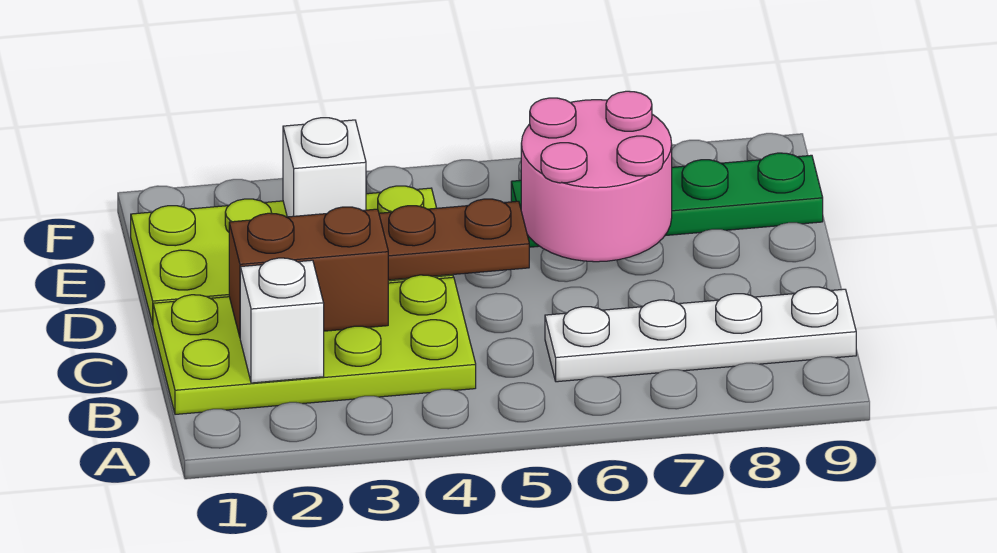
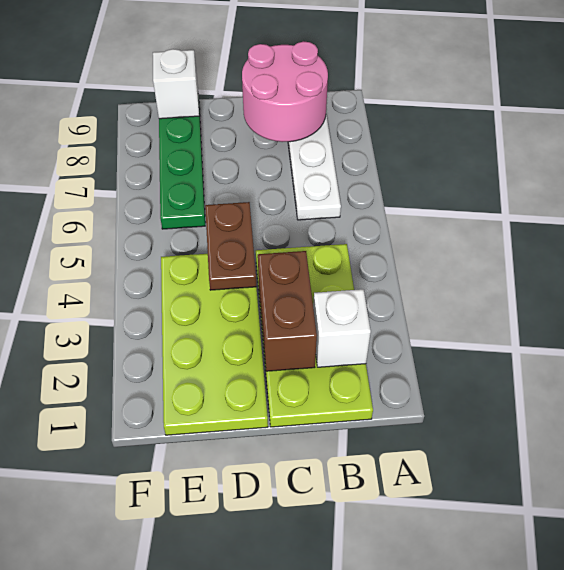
pink round brick D6:E7 level 2 -> pink round brick B8:C9 level 2
white brick E3 level 2 -> white brick E9 level 2

